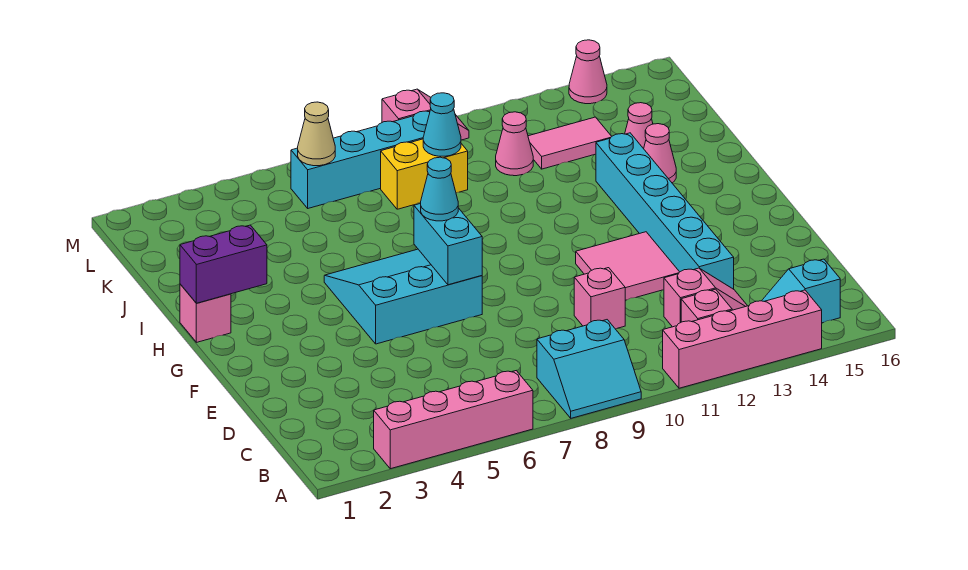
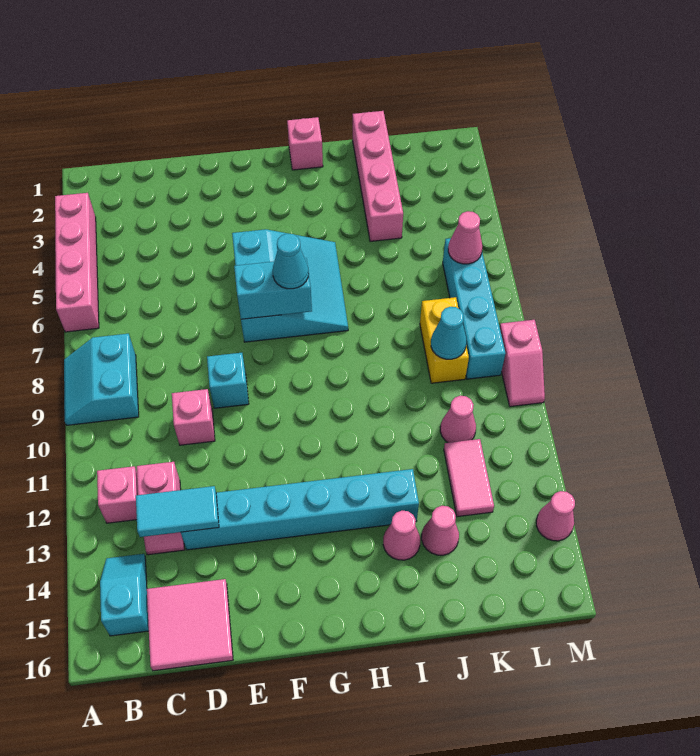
pink brick A11:A14 level 1 -> pink brick J1:J4 level 1
none -> cyan tile C13:D13 level 2
none -> cyan brick E9 level 1
pink tile E11:F12 level 1 -> pink tile C15:D16 level 1
purple brick H1:H2 level 2 -> none
tan cone L6 level 2 -> pink cone L6 level 2

